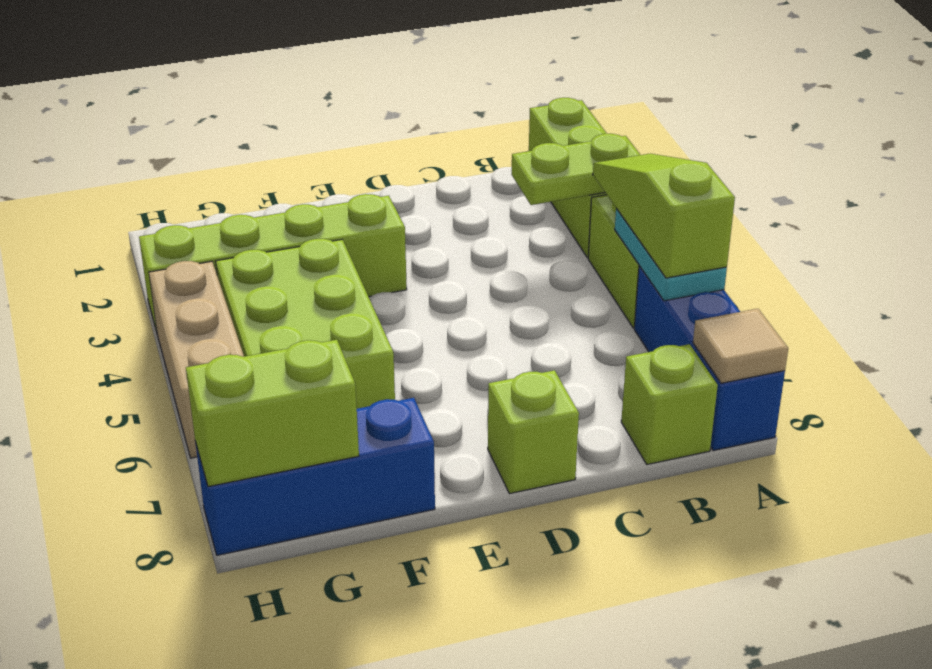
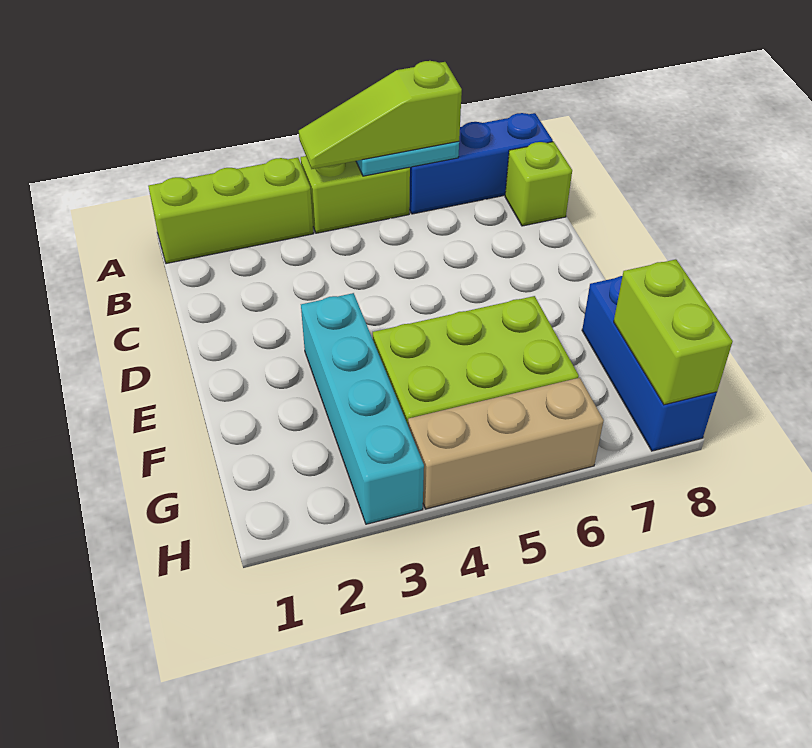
lime plate A3:B3 level 2 -> none
tan tile A8 level 2 -> none
lime brick D8 level 1 -> none
lime brick E3:H3 level 1 -> cyan brick E3:H3 level 1

